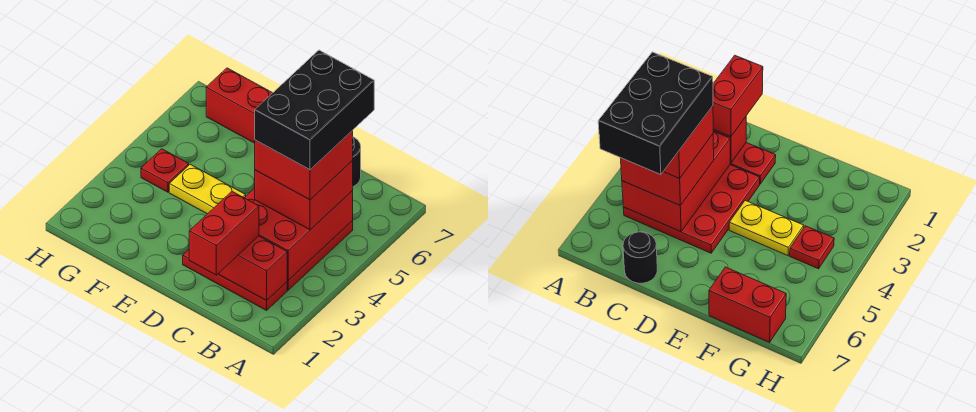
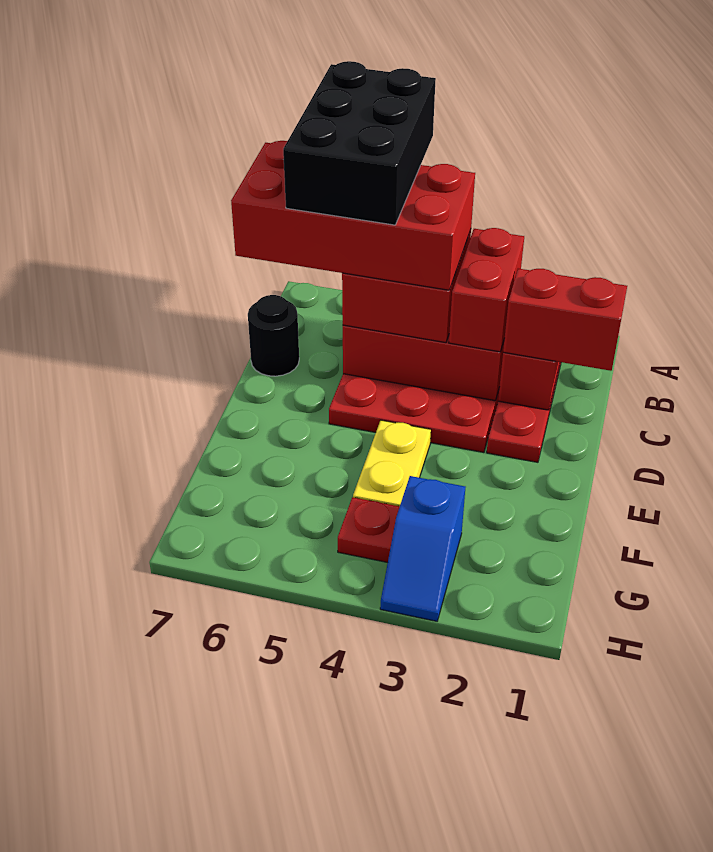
red brick B4:C5 level 4 -> red brick B4:C7 level 4
black brick B4:C6 level 5 -> black brick A5:C6 level 5
red brick F7:G7 level 1 -> red brick B3:C3 level 3
none -> blue slope G3:H3 level 1 top G

